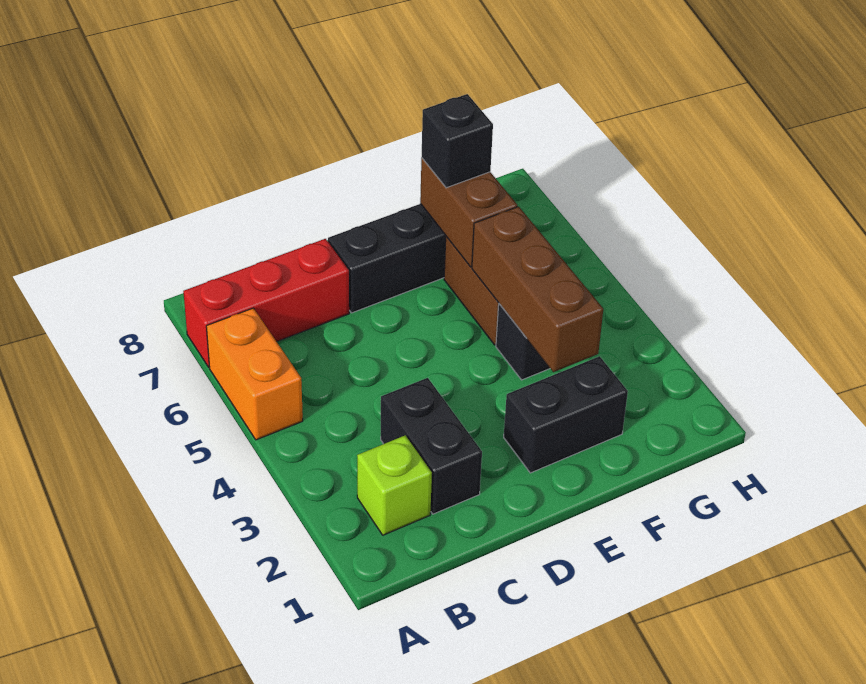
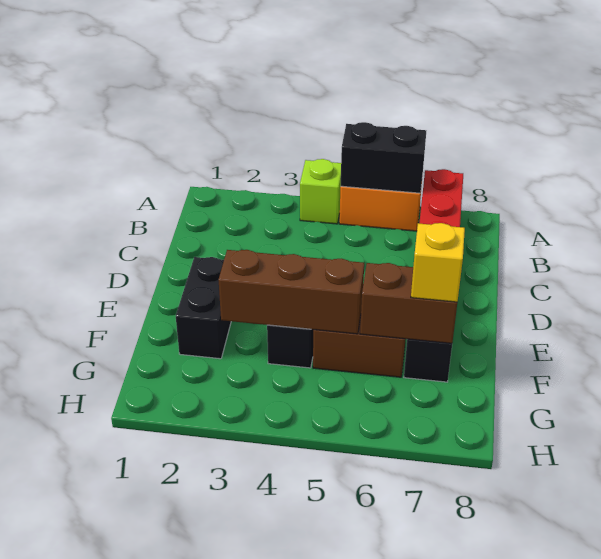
lime brick B2 level 1 -> lime brick A4 level 1
black brick C2:C3 level 1 -> black brick A5:A6 level 2
black brick F7 level 3 -> yellow brick F7 level 3

